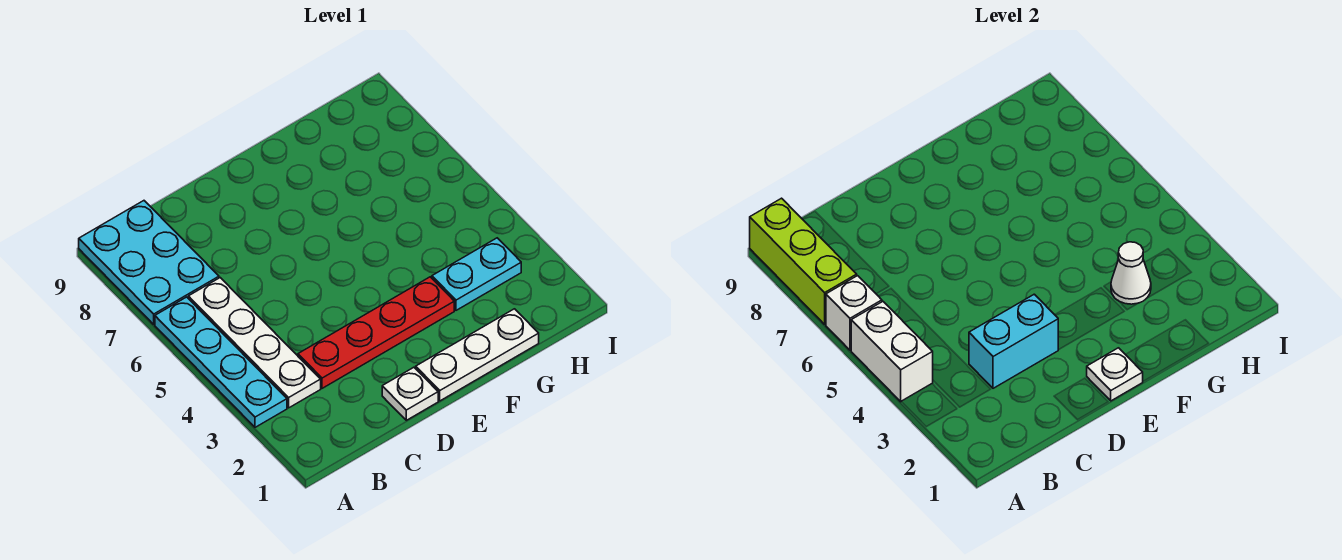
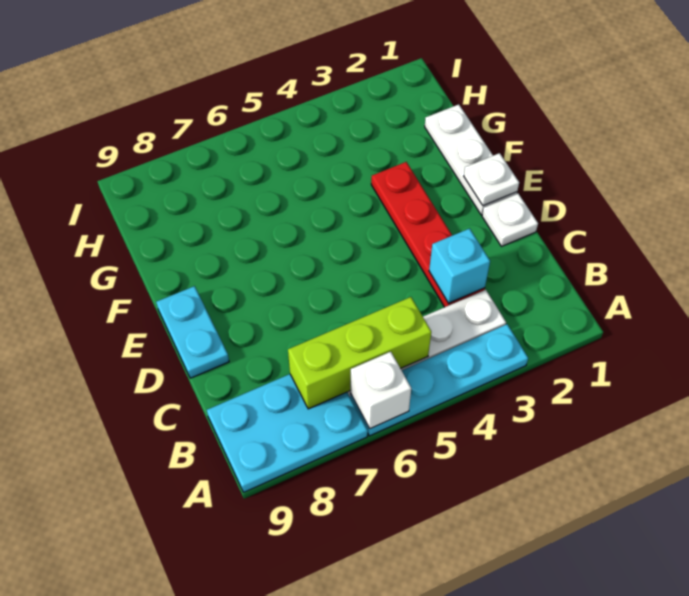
white brick A4:A5 level 2 -> none
lime brick A7:A9 level 2 -> lime brick B5:B7 level 2
cyan brick C3:D3 level 2 -> cyan brick C3 level 2
cyan plate G3:H3 level 1 -> cyan plate D9:E9 level 1
white cone G3 level 2 -> none

